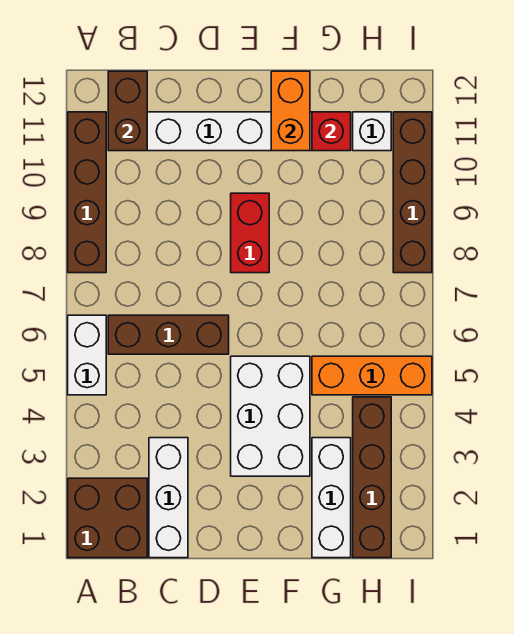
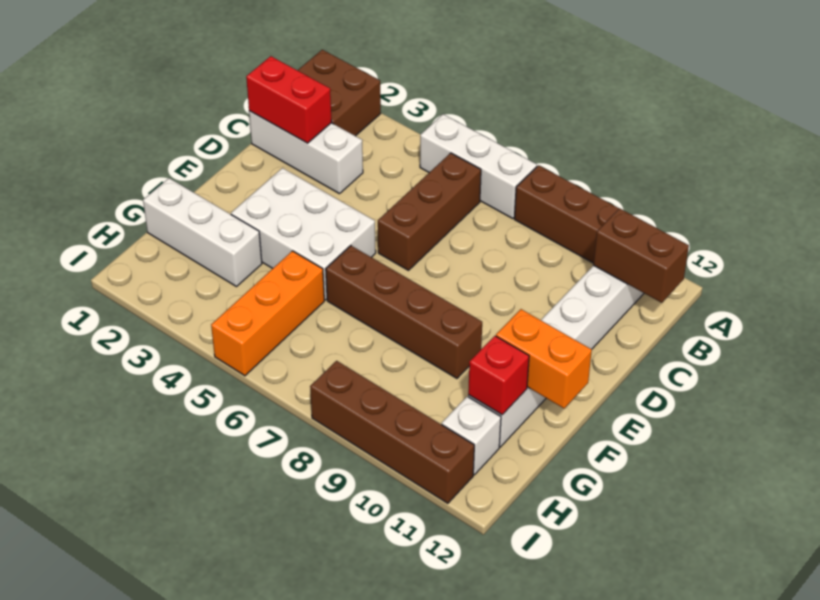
white brick A5:A6 level 1 -> white brick A5:A7 level 1
red brick E8:E9 level 1 -> red brick C1:C2 level 2
brown brick H1:H4 level 1 -> brown brick F6:F9 level 1

